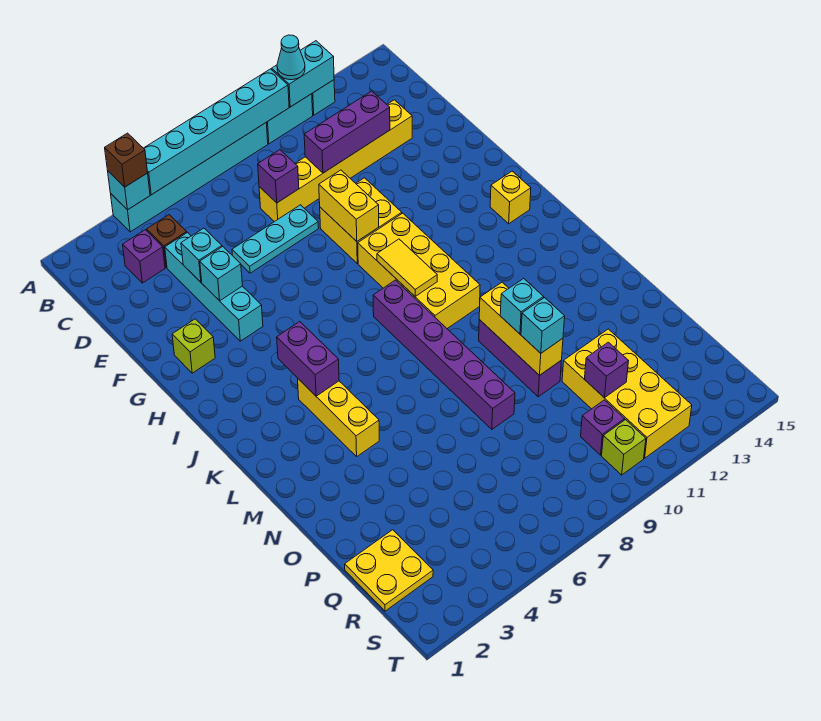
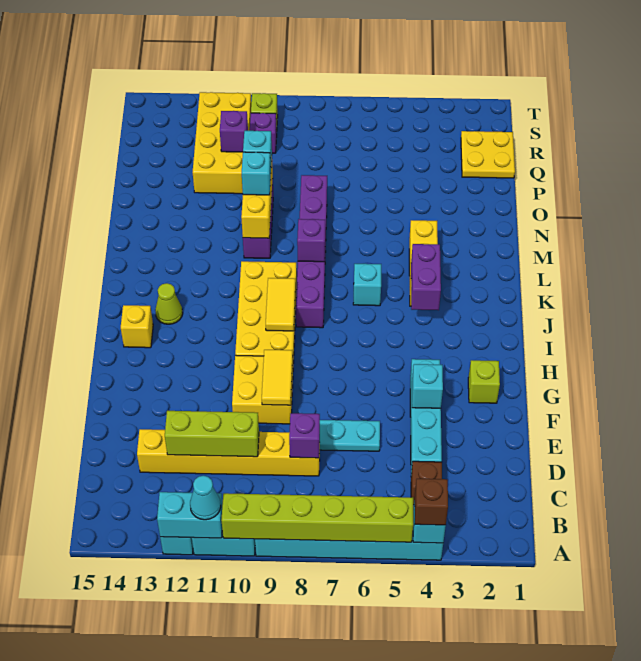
cyan brick A5:A10 level 2 -> lime brick A5:A10 level 2
purple brick C3 level 1 -> purple brick L8 level 2
purple brick D10:D12 level 2 -> lime brick D10:D12 level 2
cyan brick E4 level 2 -> cyan brick K6 level 1
yellow brick F9:G9 level 2 -> yellow tile F9:G9 level 2
none -> lime cone J13 level 1

